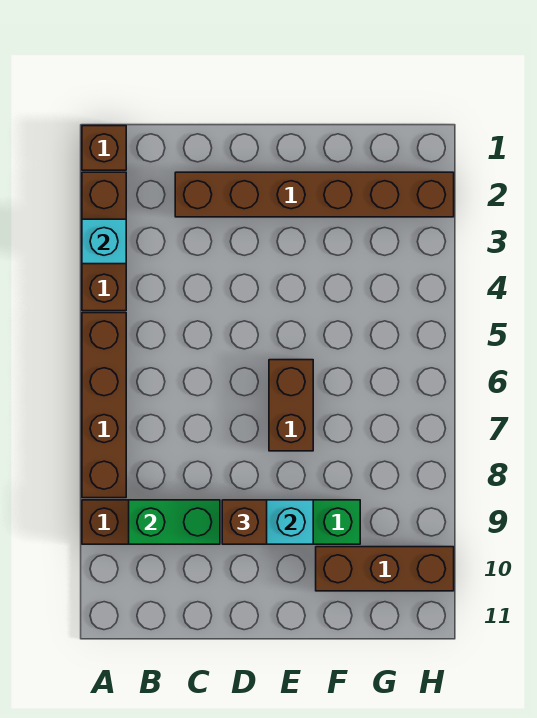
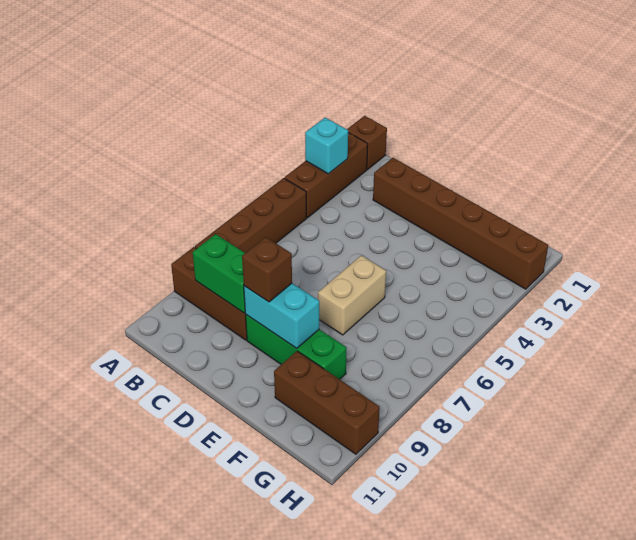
brown brick E6:E7 level 1 -> tan brick E6:E7 level 1

